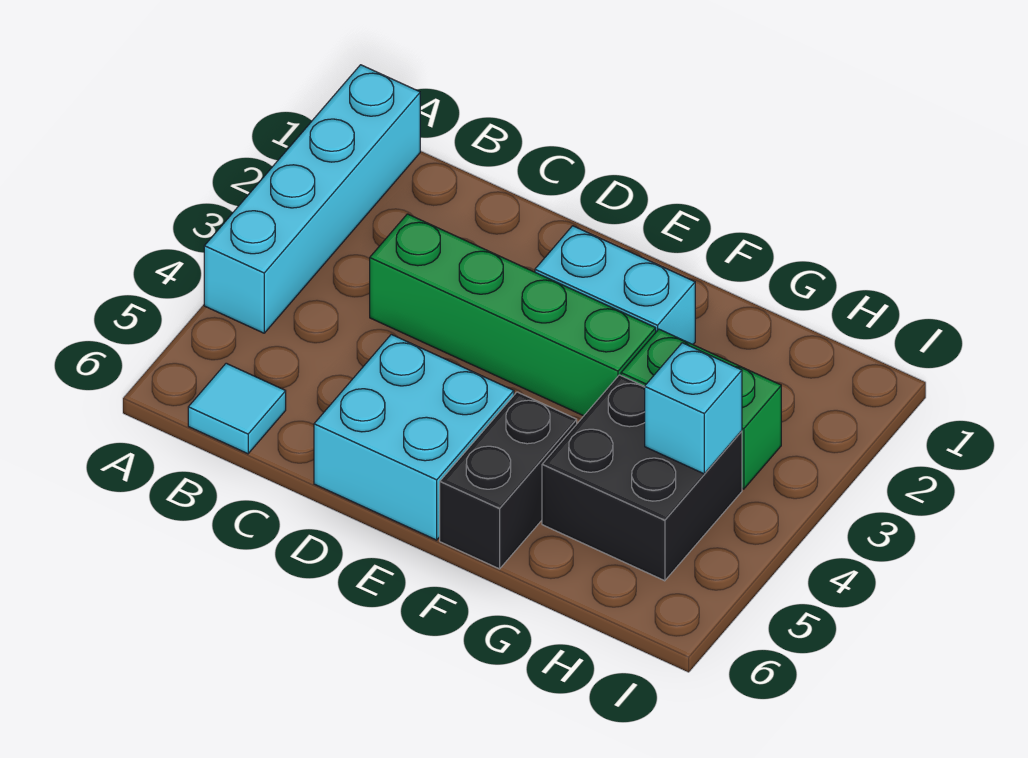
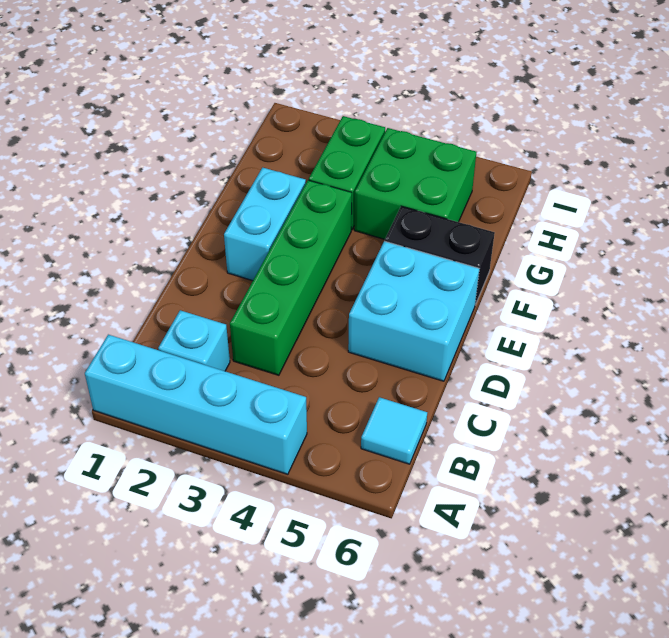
black brick G4:H5 level 1 -> green brick G4:H5 level 1
cyan brick H4 level 2 -> cyan brick B2 level 1

